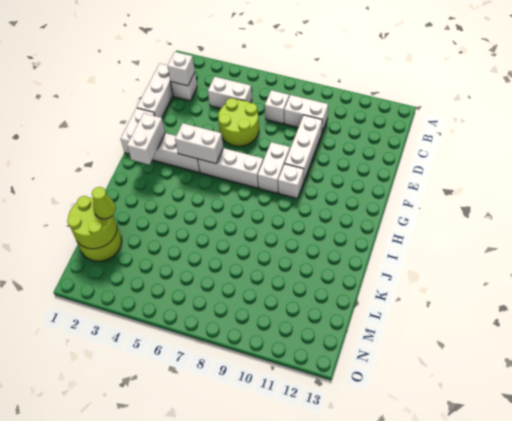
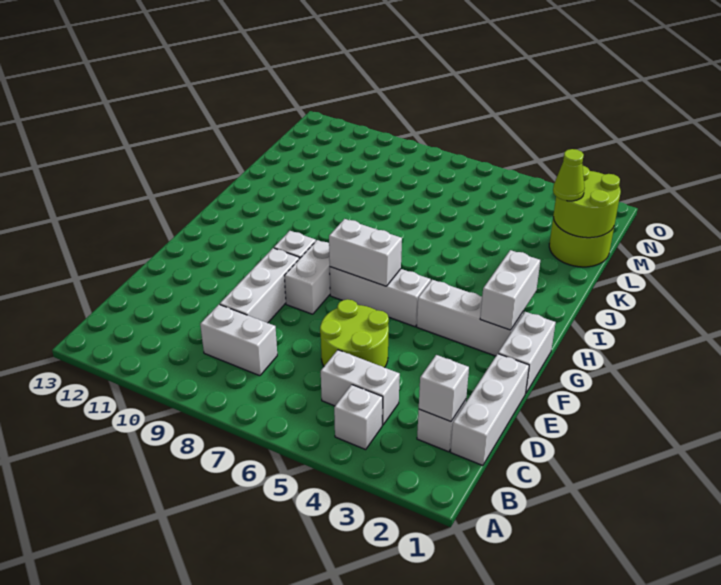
white brick C7 level 1 -> white brick B4 level 1
white brick G4:G5 level 2 -> white brick G6:G7 level 2

